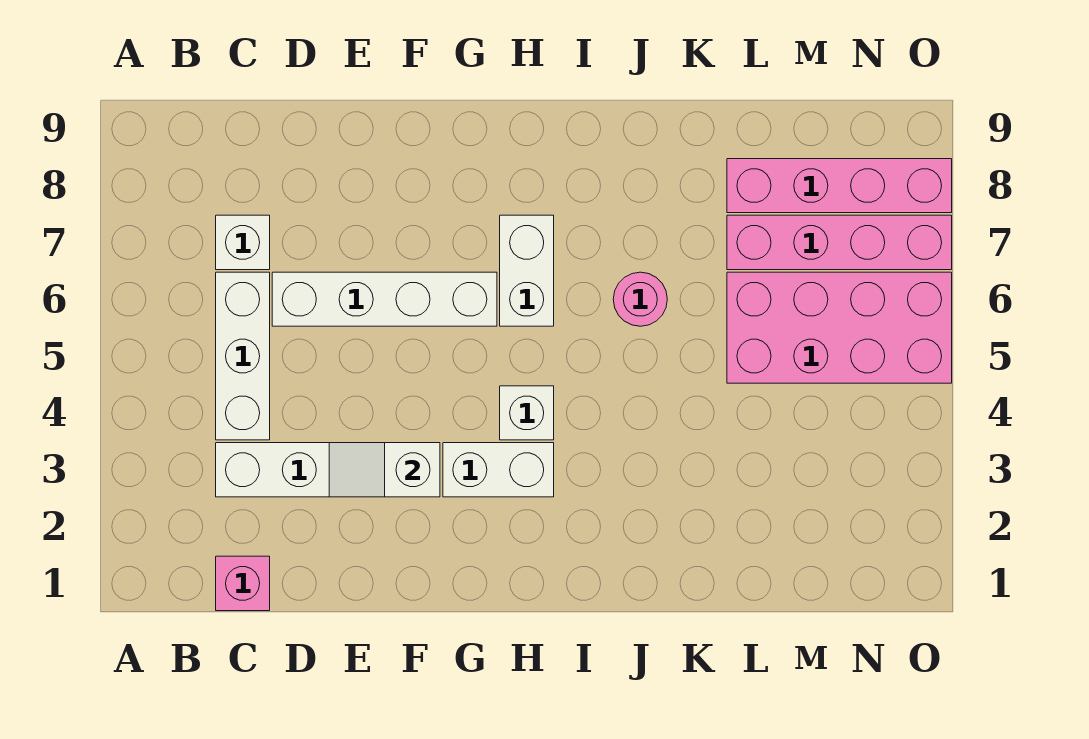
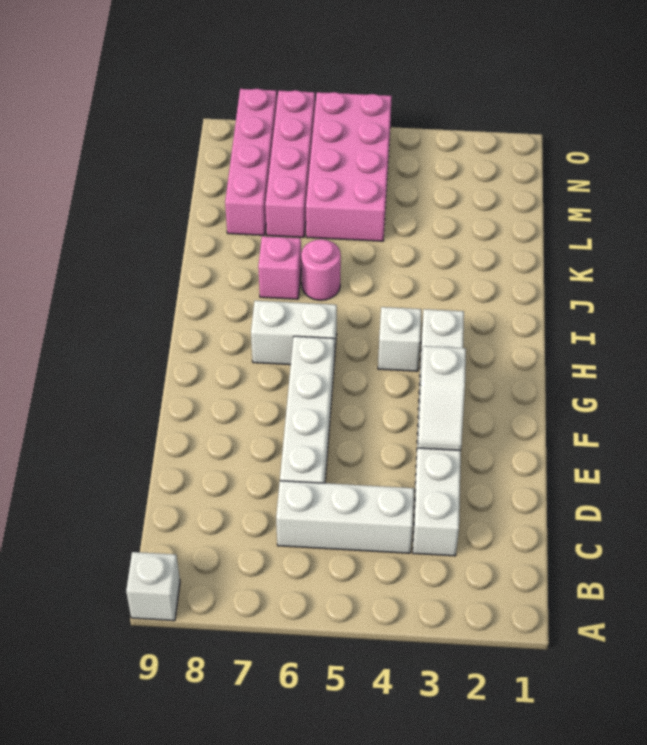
pink brick C1 level 1 -> pink brick J7 level 1
white brick C7 level 1 -> white brick A9 level 1

